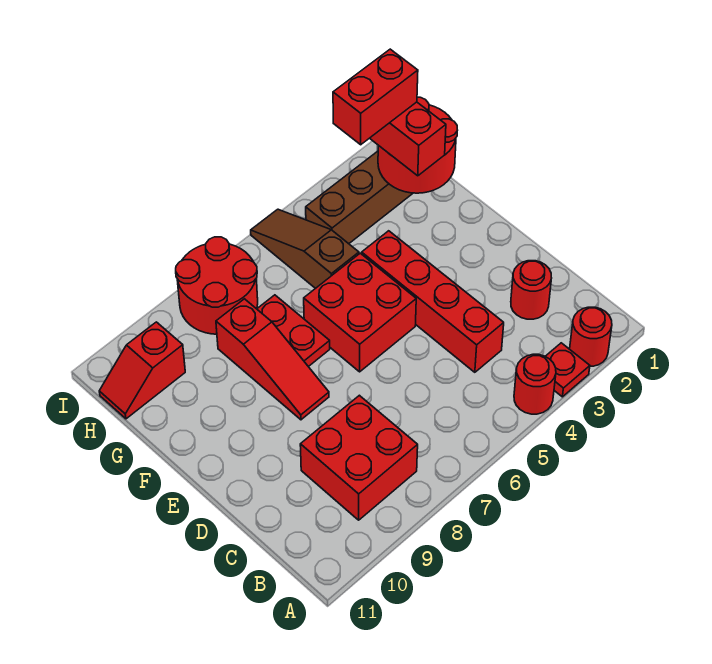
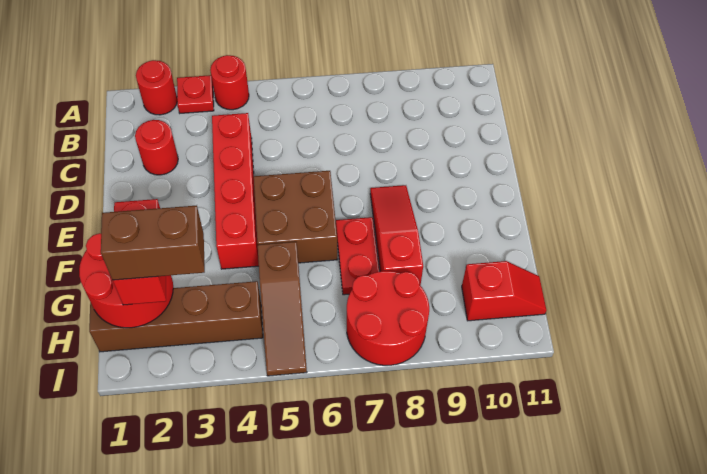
red brick B8:C9 level 1 -> none
red brick E5:F6 level 1 -> brown brick E5:F6 level 1
red brick H2:H3 level 4 -> brown brick H2:H3 level 4

